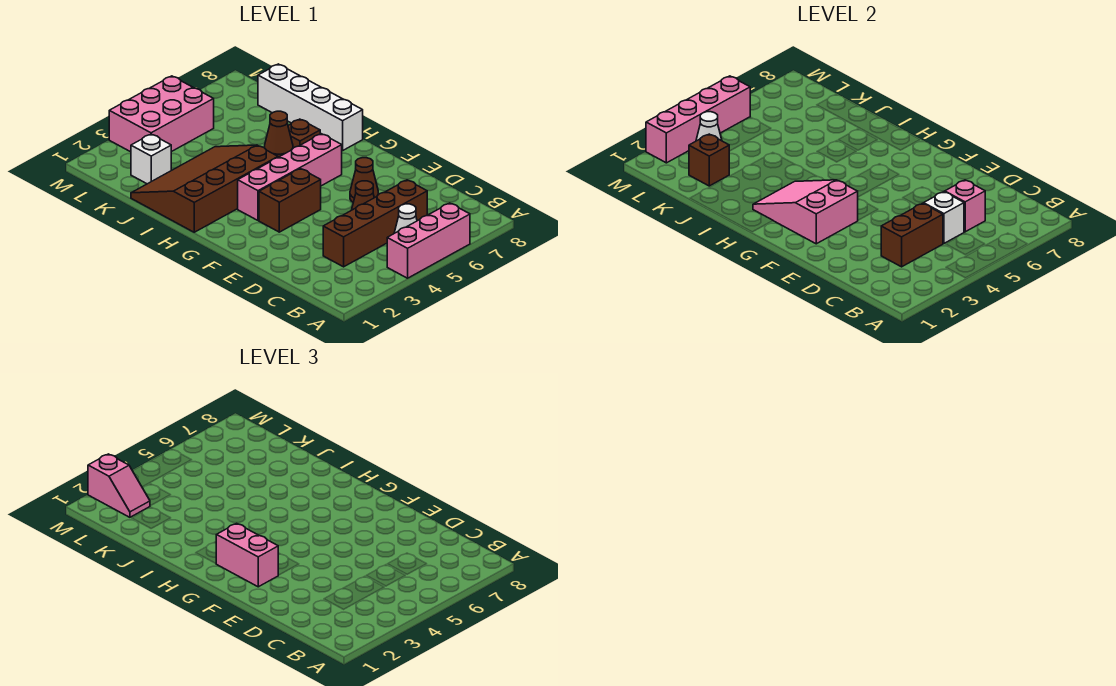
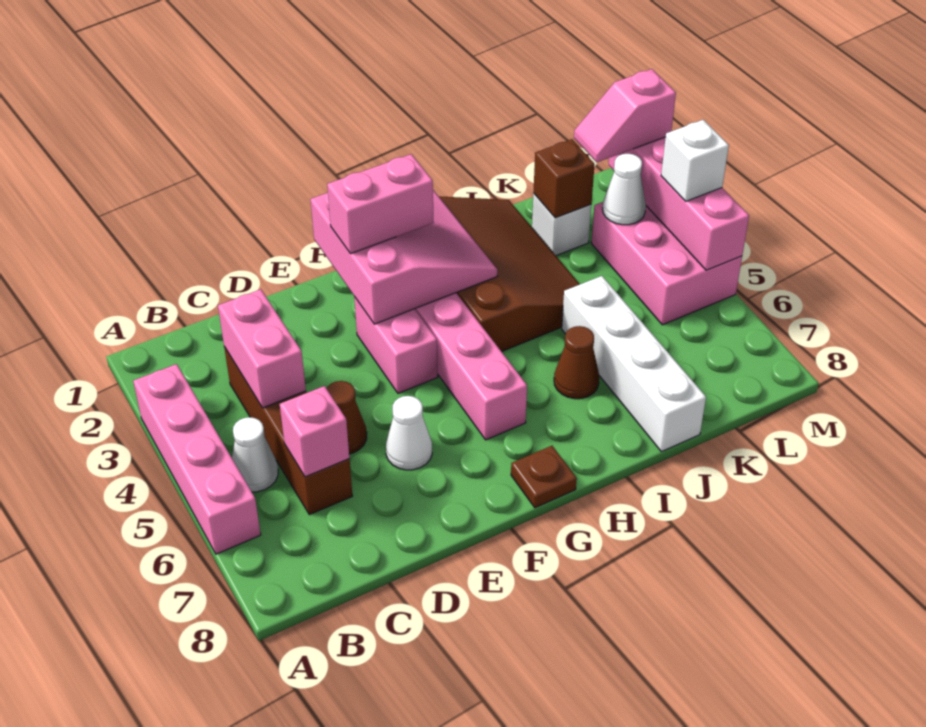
pink brick A4:A6 level 1 -> pink brick A3:A6 level 1
brown brick C3:C4 level 2 -> pink brick C3:C4 level 2
white brick C5 level 2 -> white brick M4 level 3
brown cone E6 level 1 -> white cone E6 level 1
pink slope F2:H3 level 2 top F -> pink slope F1:H3 level 2 top F
brown brick F3:F4 level 1 -> pink brick F3:F4 level 1
white brick H8:K8 level 1 -> white brick J5:J8 level 1
brown plate I7 level 1 -> brown plate G8 level 1

